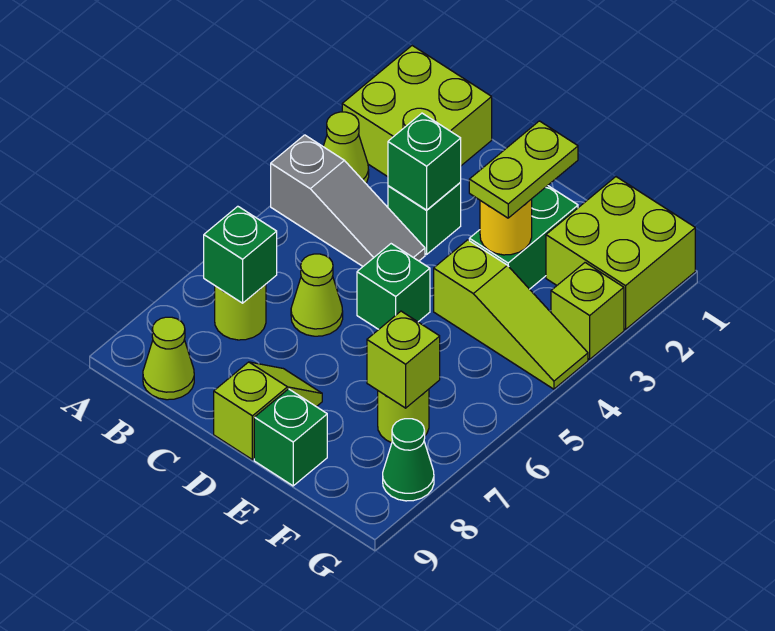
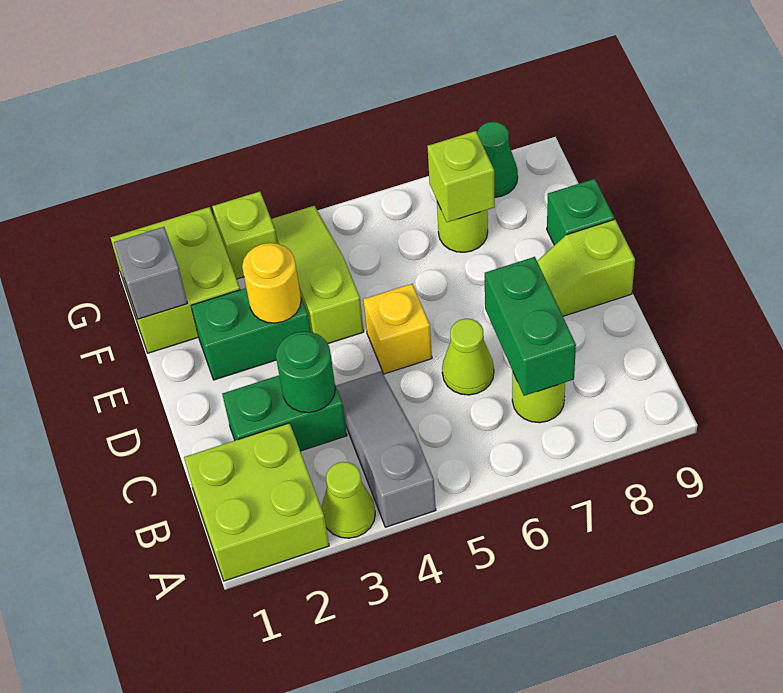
green brick B7 level 2 -> green brick B7:C7 level 2
lime cone B9 level 1 -> none
green brick C3 level 1 -> green brick C2:C3 level 1
green brick C3 level 2 -> green round brick C3 level 2
green brick D5 level 1 -> yellow brick D5 level 1
lime plate E2:E3 level 3 -> none
none -> grey brick F1 level 2

